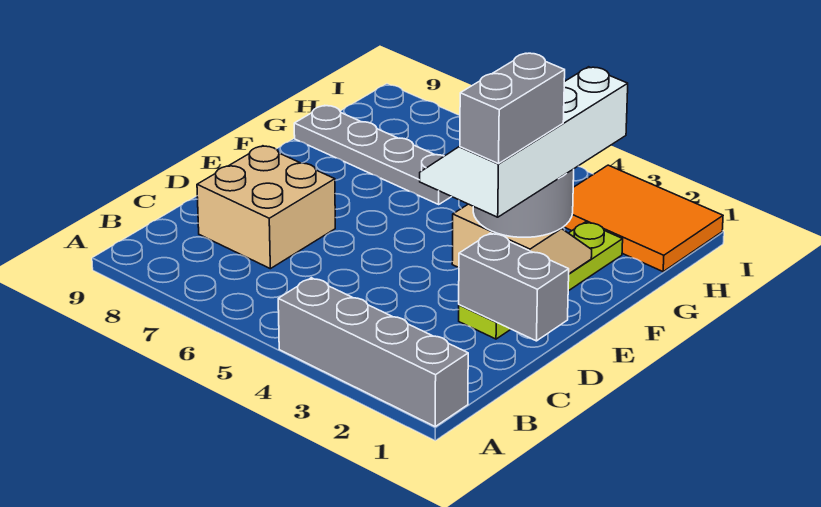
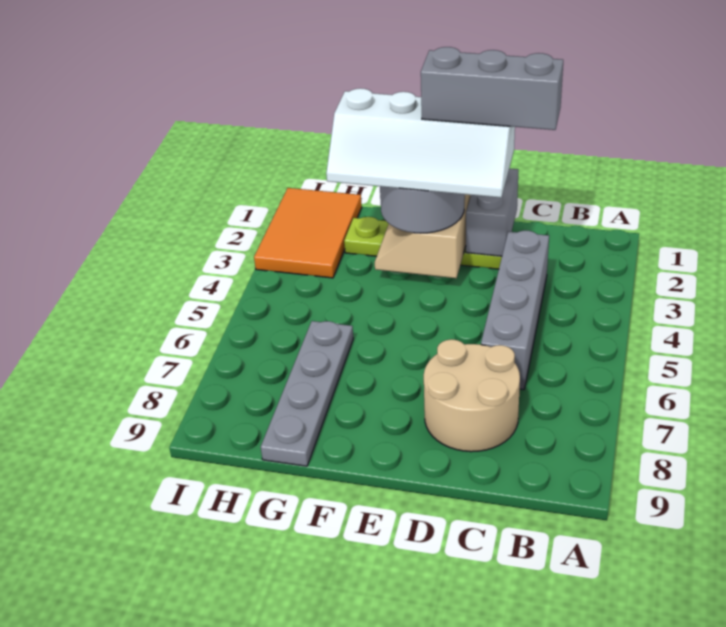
grey brick A1:A4 level 1 -> grey brick C3:C6 level 1
tan brick C7:D8 level 1 -> tan round brick C7:D8 level 1
grey brick D2:E2 level 5 -> grey brick C2:E2 level 5

